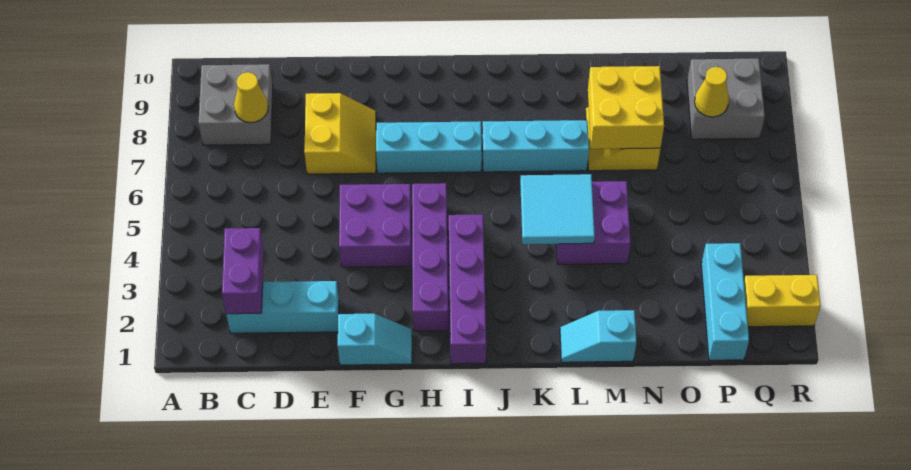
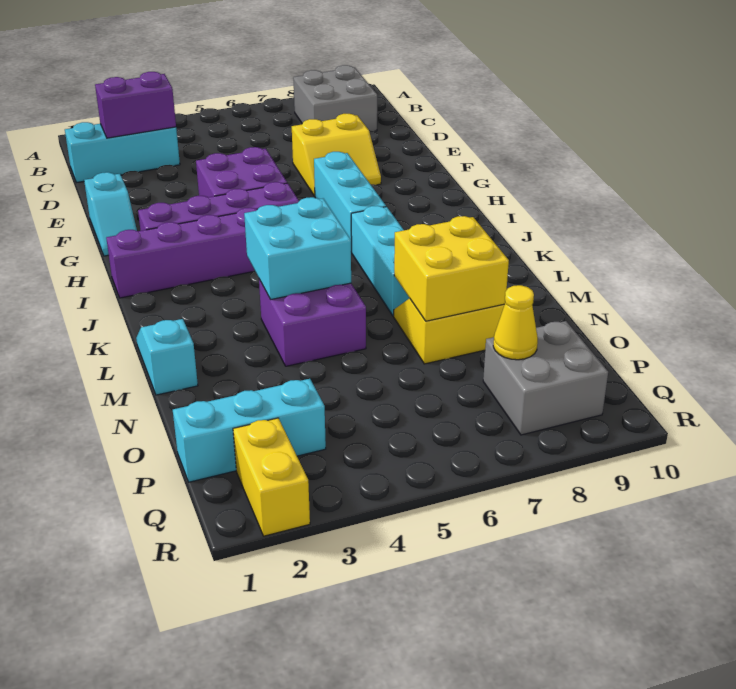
cyan brick C2:E2 level 1 -> cyan brick C1:C3 level 1
yellow cone C8 level 2 -> none
cyan tile K4:L5 level 2 -> cyan brick K4:L5 level 2

